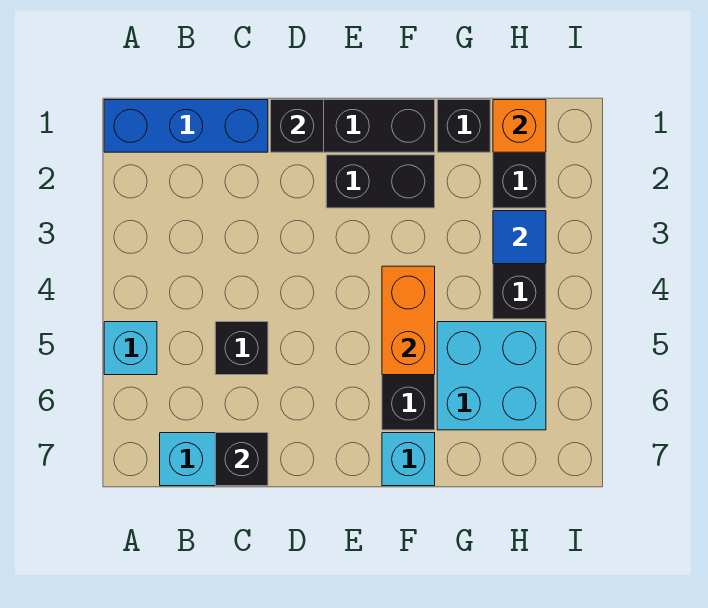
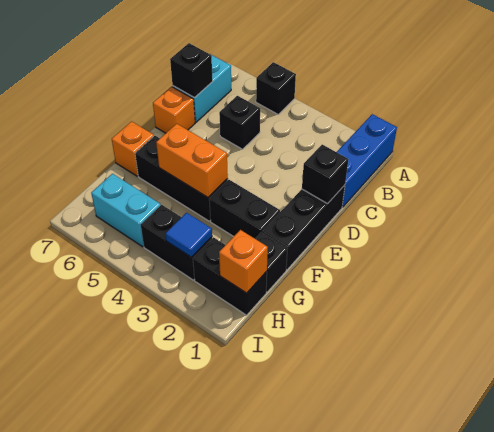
cyan brick A5 level 1 -> black brick A5 level 1
none -> orange brick D7 level 1
black brick E2:F2 level 1 -> black brick F2:F3 level 1
cyan brick F7 level 1 -> orange brick F7 level 1
cyan brick G5:H6 level 1 -> cyan brick H5:H6 level 1

